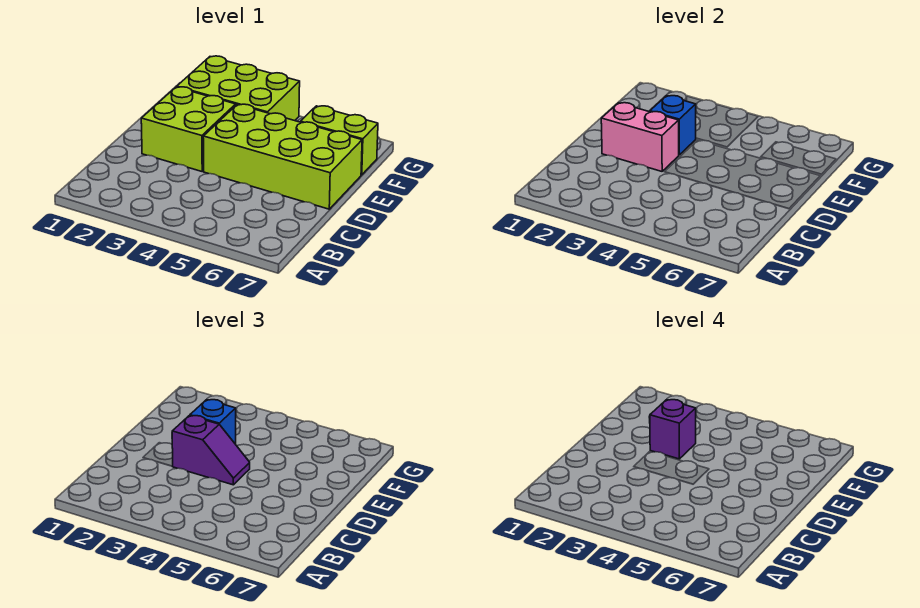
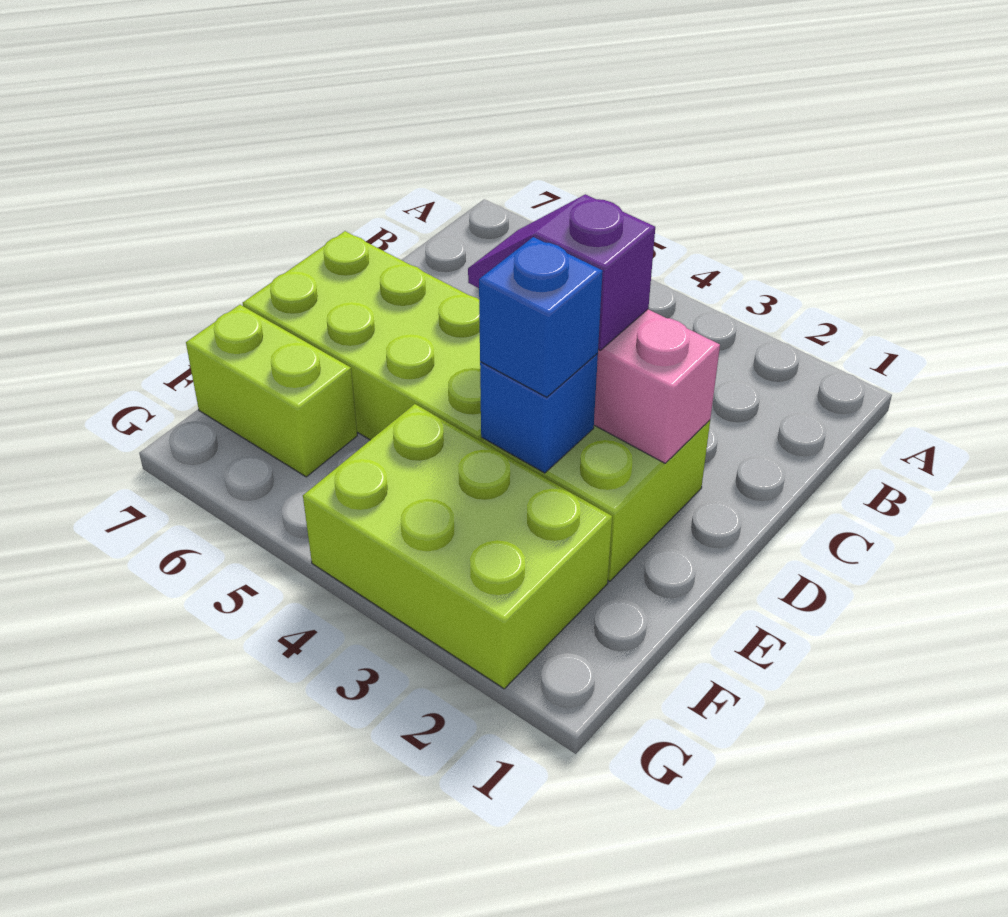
purple brick E3 level 4 -> none

